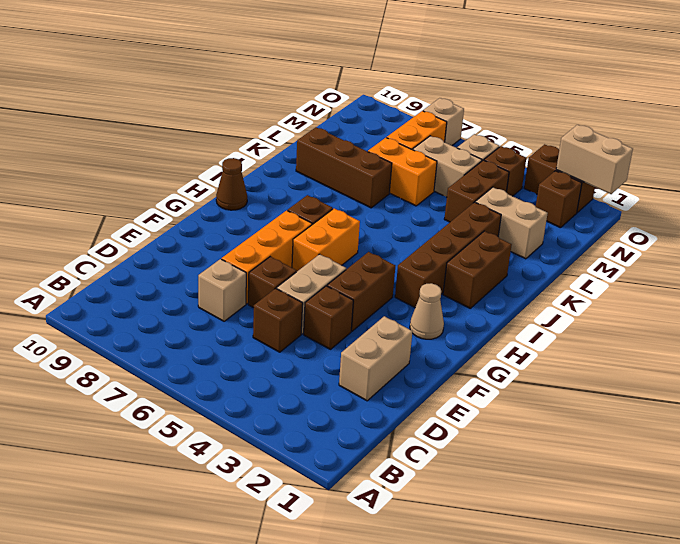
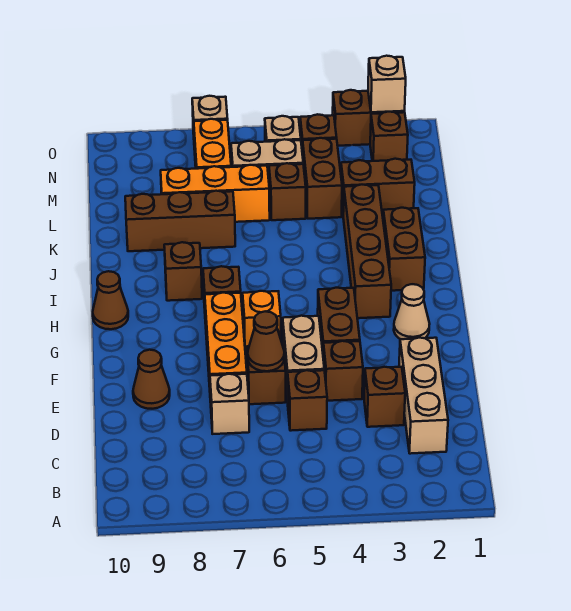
tan brick D2:E2 level 1 -> tan brick C2:E2 level 1
none -> brown brick D3 level 1
none -> brown cone E6 level 2
none -> brown cone E9 level 1
orange brick G6:H6 level 1 -> orange brick G6 level 1
none -> brown brick I8 level 1
tan brick L2:L3 level 1 -> brown brick L2:L3 level 1
none -> brown brick L5 level 1
orange brick L6:L7 level 1 -> orange brick L6:L8 level 1
tan brick O1:O2 level 2 -> tan brick O2 level 2

